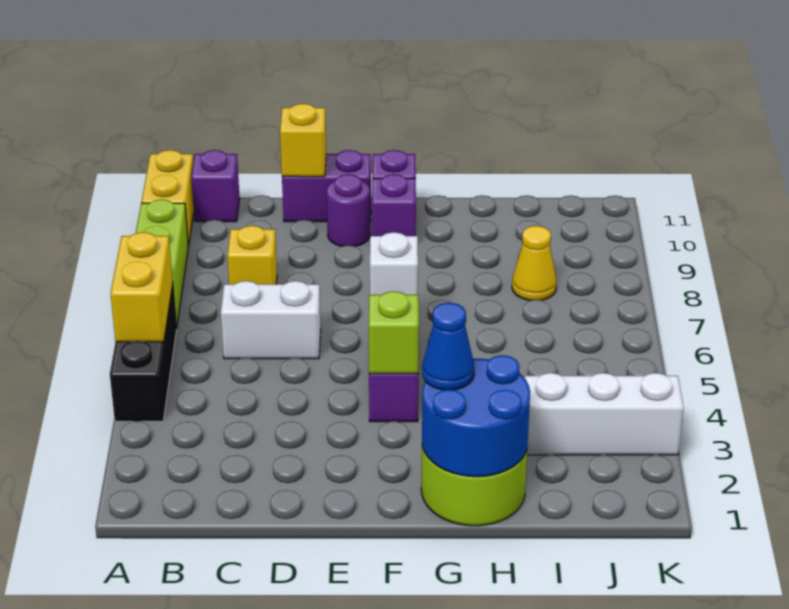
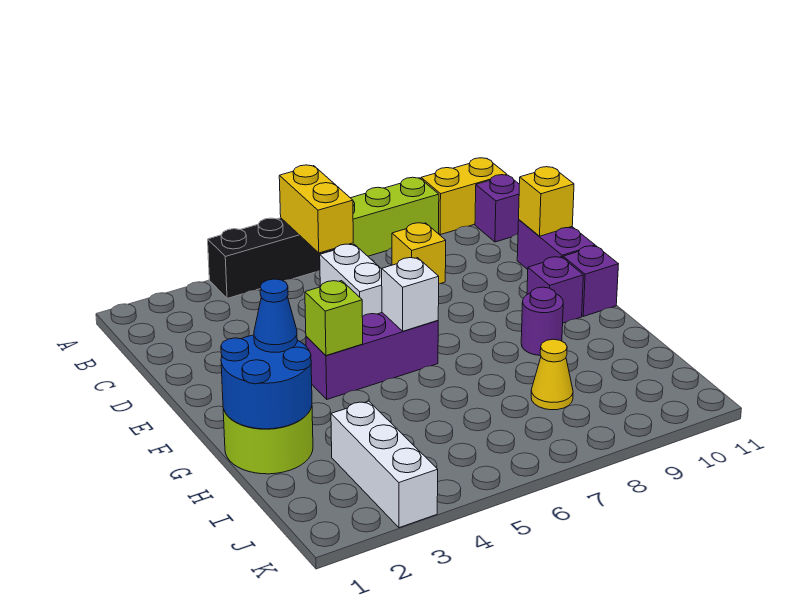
yellow brick A5:A6 level 2 -> yellow brick A6:B6 level 2
purple round brick E10 level 1 -> purple round brick G9 level 1

